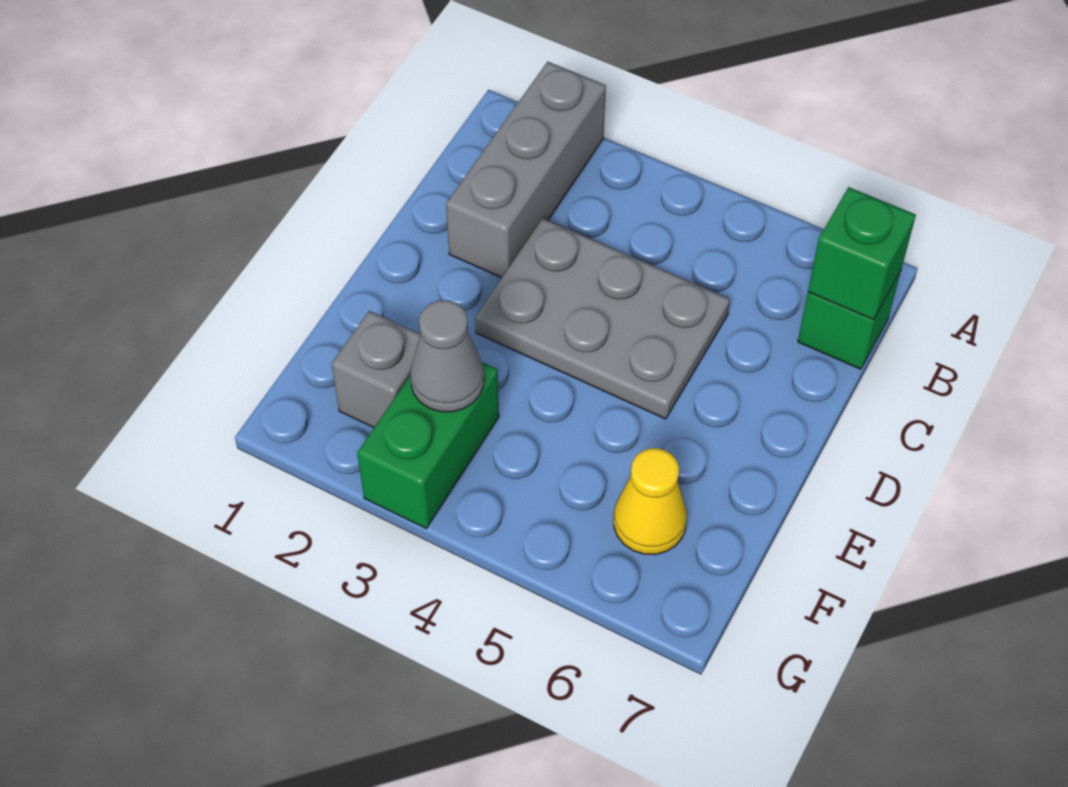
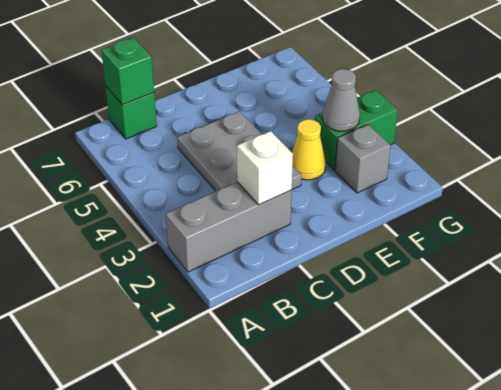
none -> white brick C2 level 2
yellow cone F6 level 1 -> yellow cone E3 level 1

